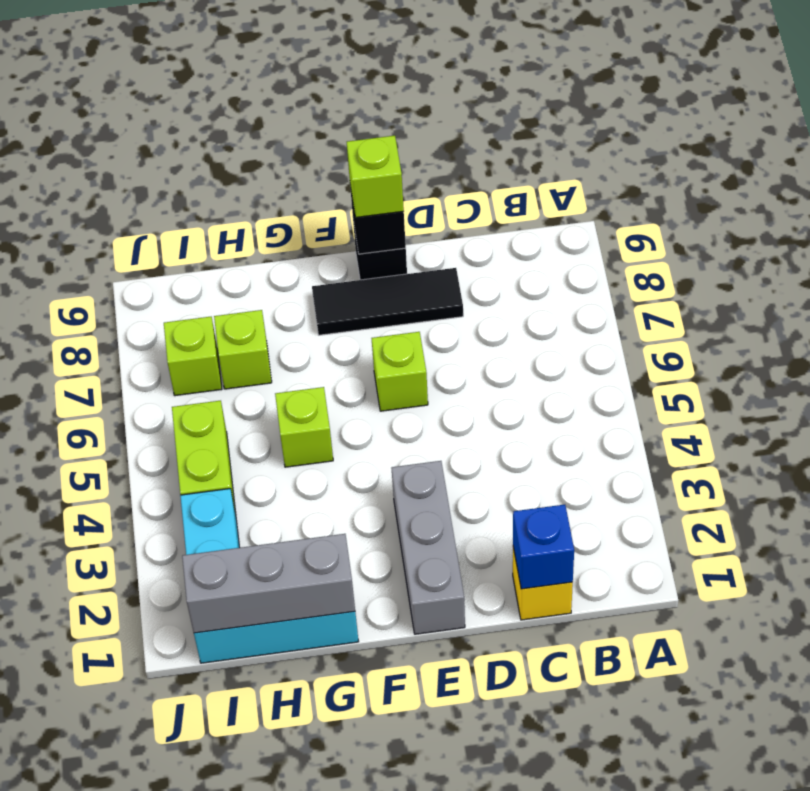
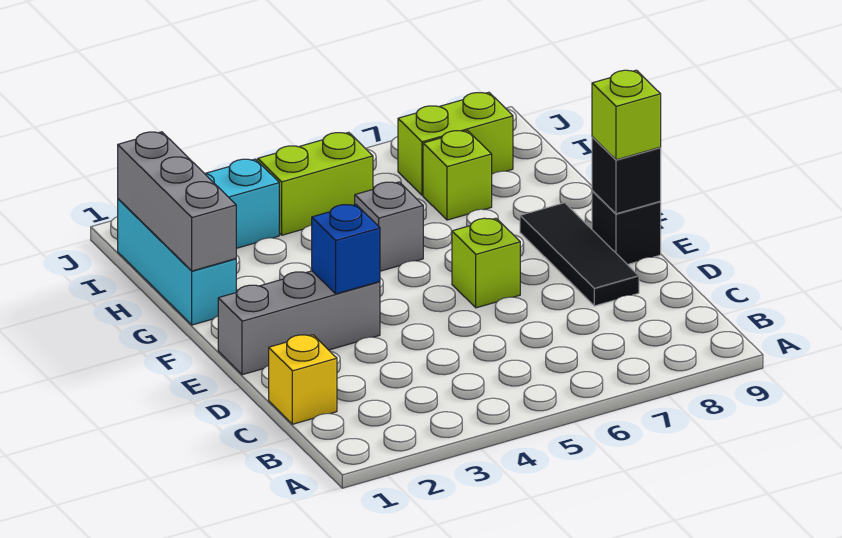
blue brick C1 level 2 -> blue brick E3 level 2
lime brick G5 level 1 -> grey brick G5 level 1
lime brick I7 level 1 -> lime brick I7:I8 level 1

